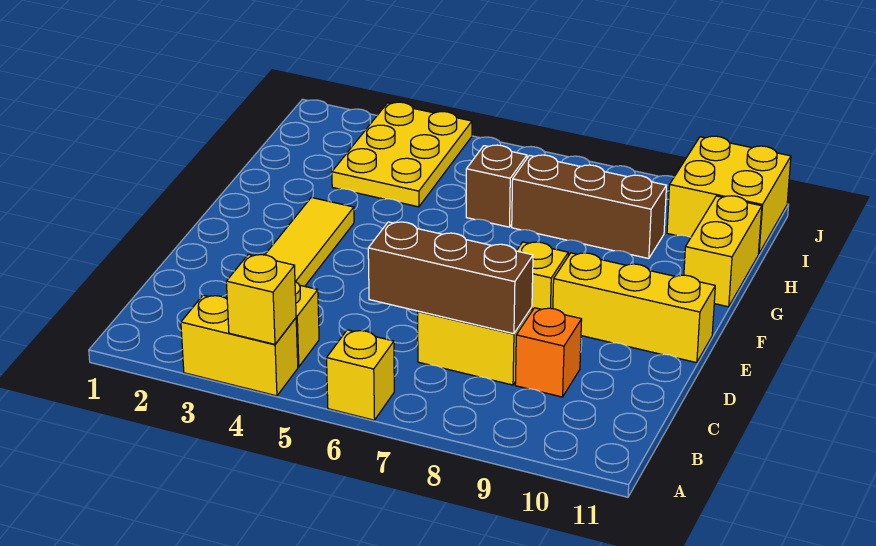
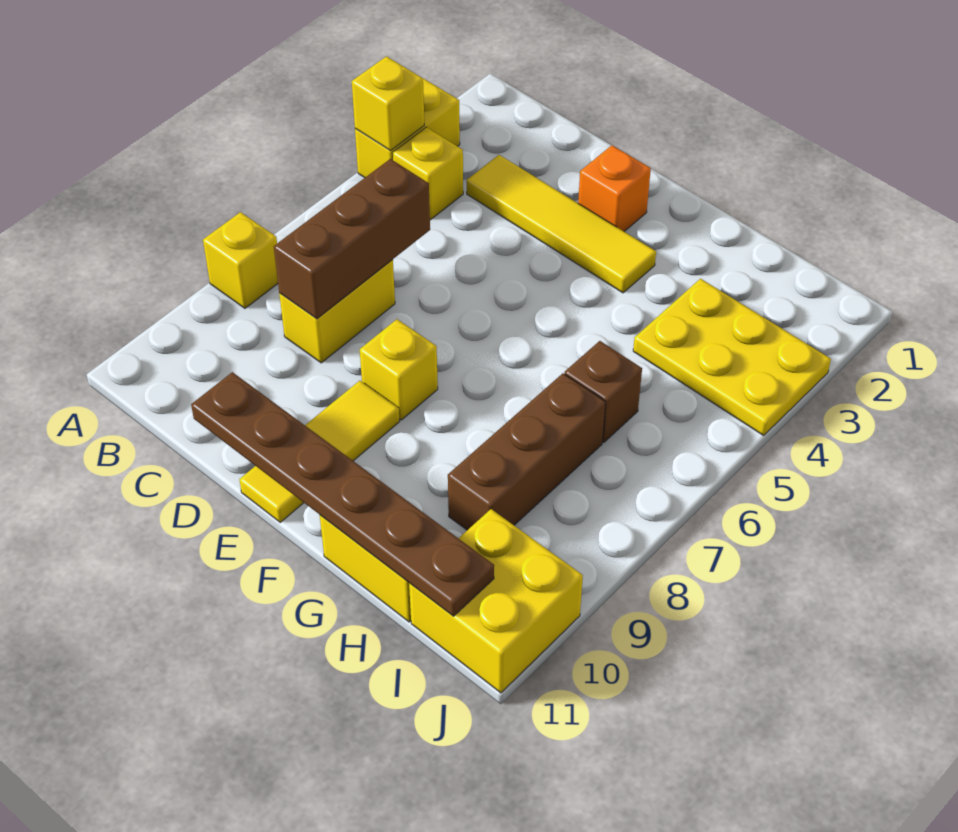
yellow brick A6 level 1 -> yellow brick A8 level 1
orange brick C9 level 1 -> orange brick E2 level 1
none -> brown plate D11:I11 level 2
yellow brick E9:E11 level 1 -> yellow tile E9:E11 level 1

